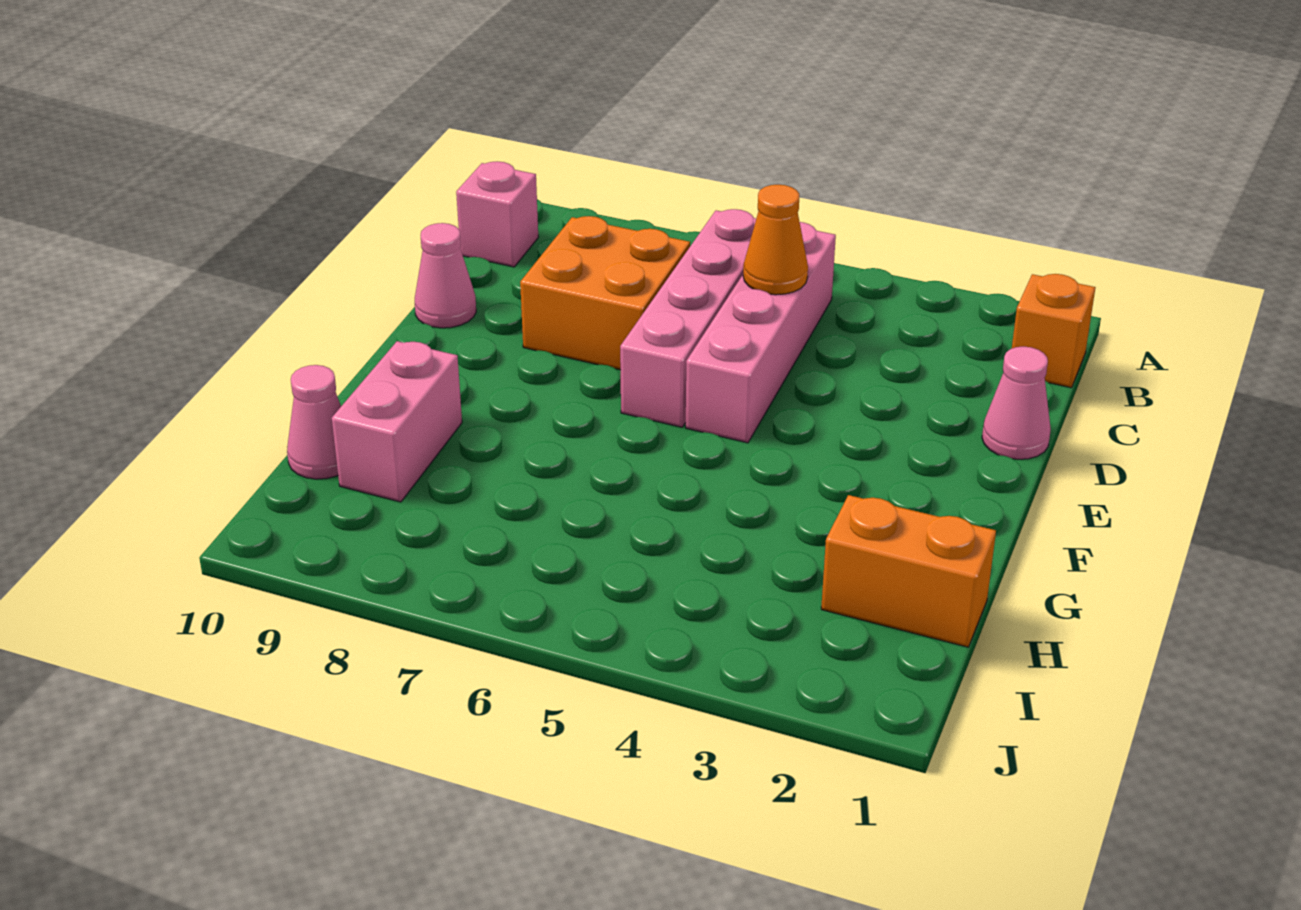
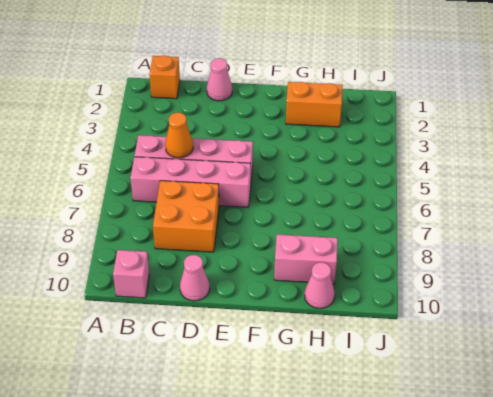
orange brick H1:H2 level 1 -> orange brick G2:H2 level 1

